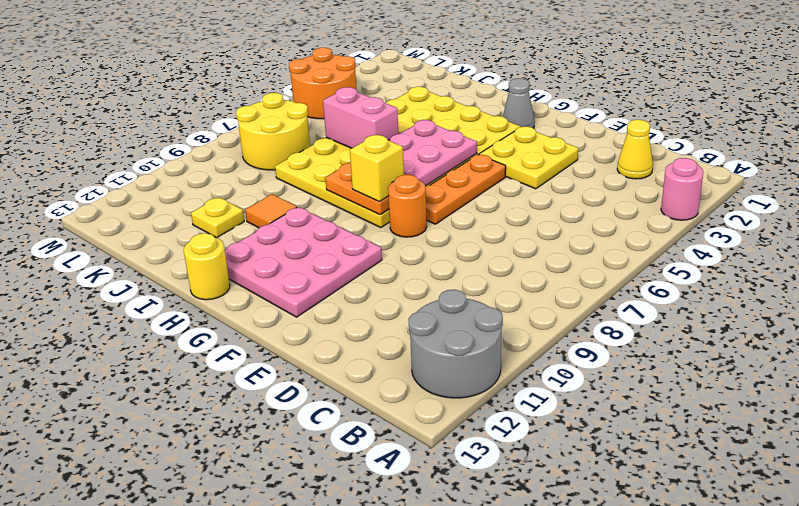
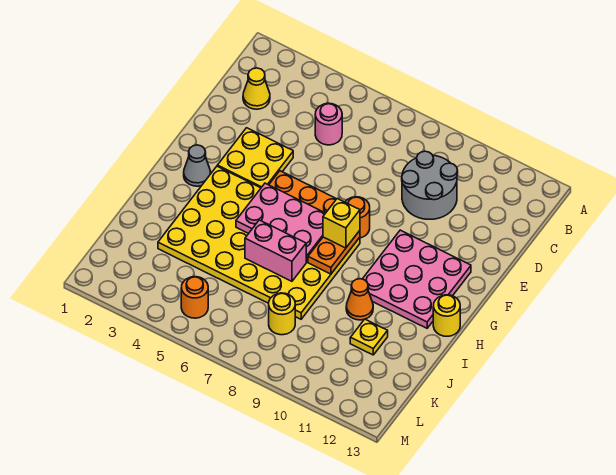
pink round brick A3 level 1 -> pink round brick C5 level 1
grey round brick A11:B12 level 1 -> grey round brick C9:D10 level 1
pink brick I6:J6 level 2 -> pink brick I6:I7 level 2
orange tile I10 level 1 -> orange cone I10 level 1
yellow round brick K7:L8 level 1 -> yellow round brick K8 level 1
orange round brick L4:M5 level 1 -> orange round brick L5 level 1

